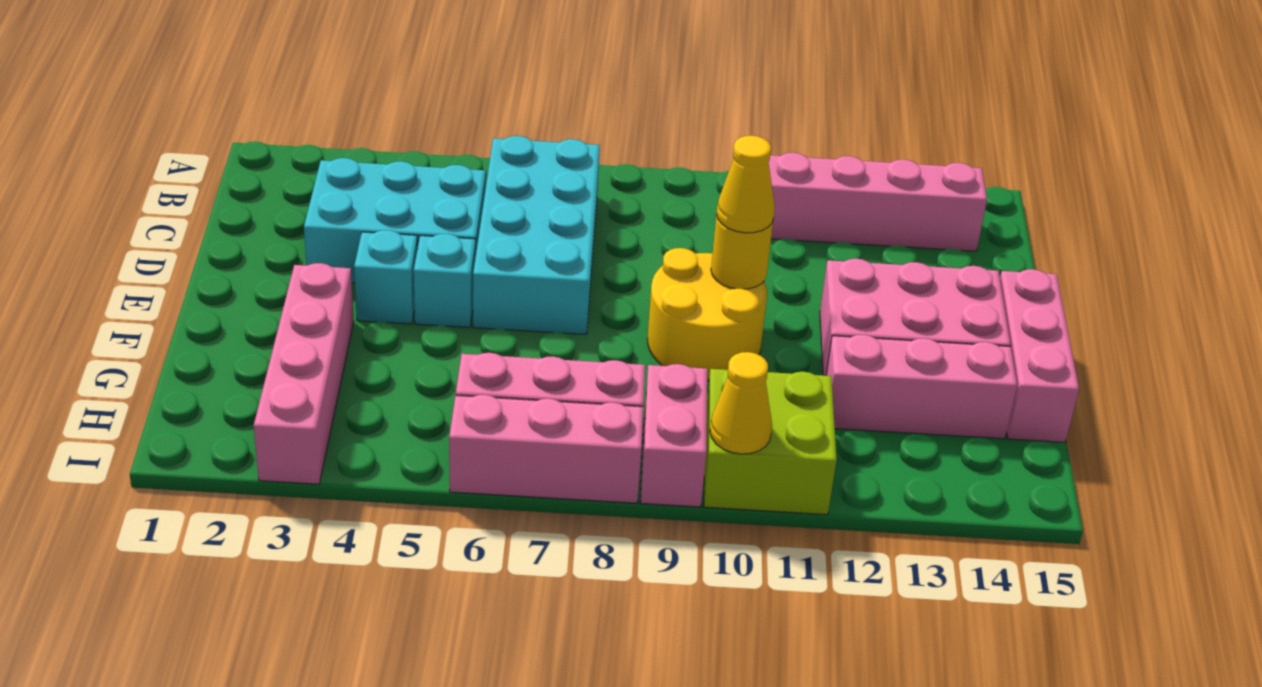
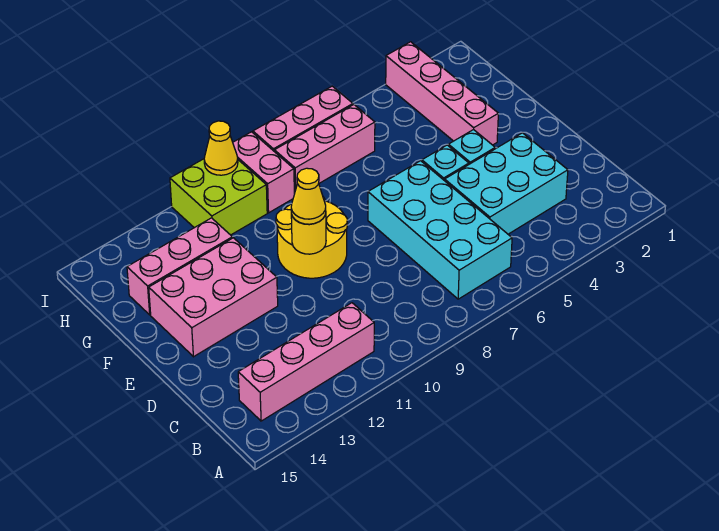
pink brick E15:G15 level 1 -> none

